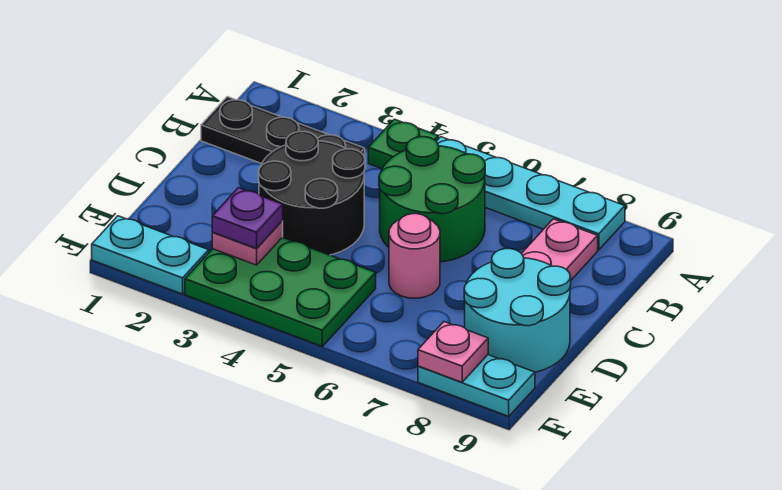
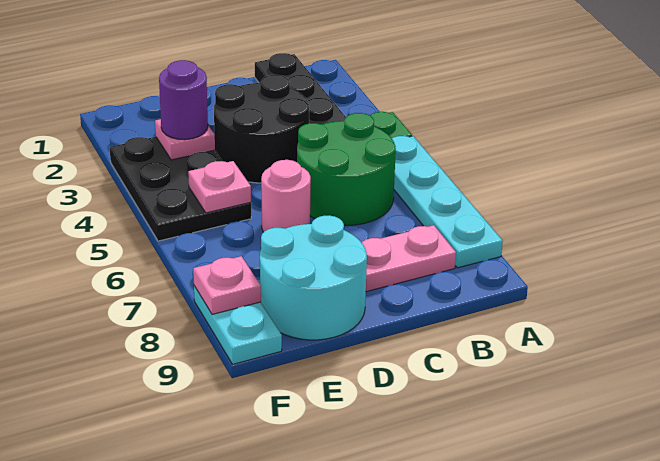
green plate E3:F5 level 1 -> black plate E3:F5 level 1
purple plate E3 level 3 -> purple round brick E3 level 3
none -> pink plate E5 level 2
cyan plate F1:F2 level 1 -> none

